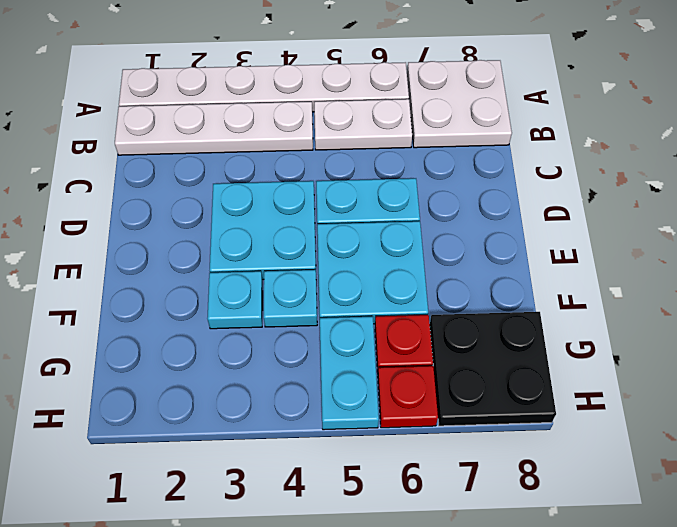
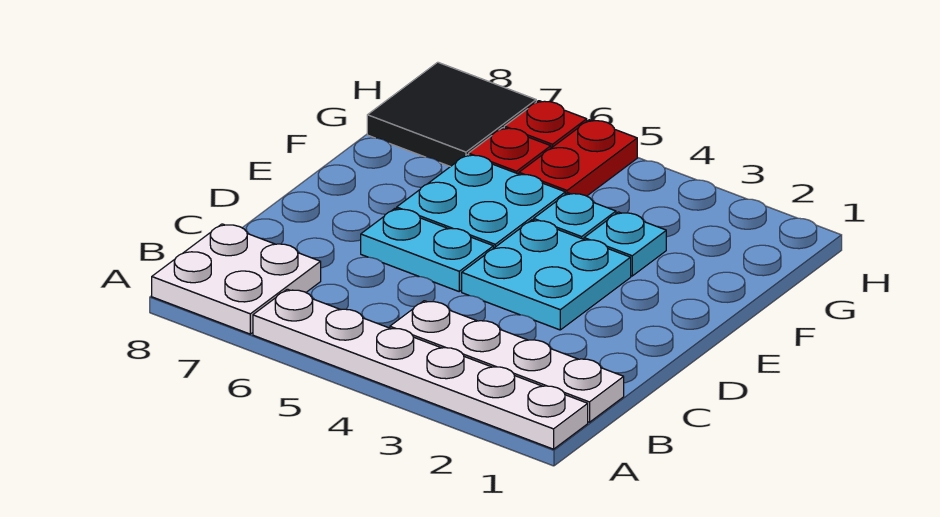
white plate B5:B6 level 1 -> none
cyan plate G5:H5 level 1 -> red plate G5:H5 level 1
black plate G7:H8 level 1 -> black tile G7:H8 level 1

